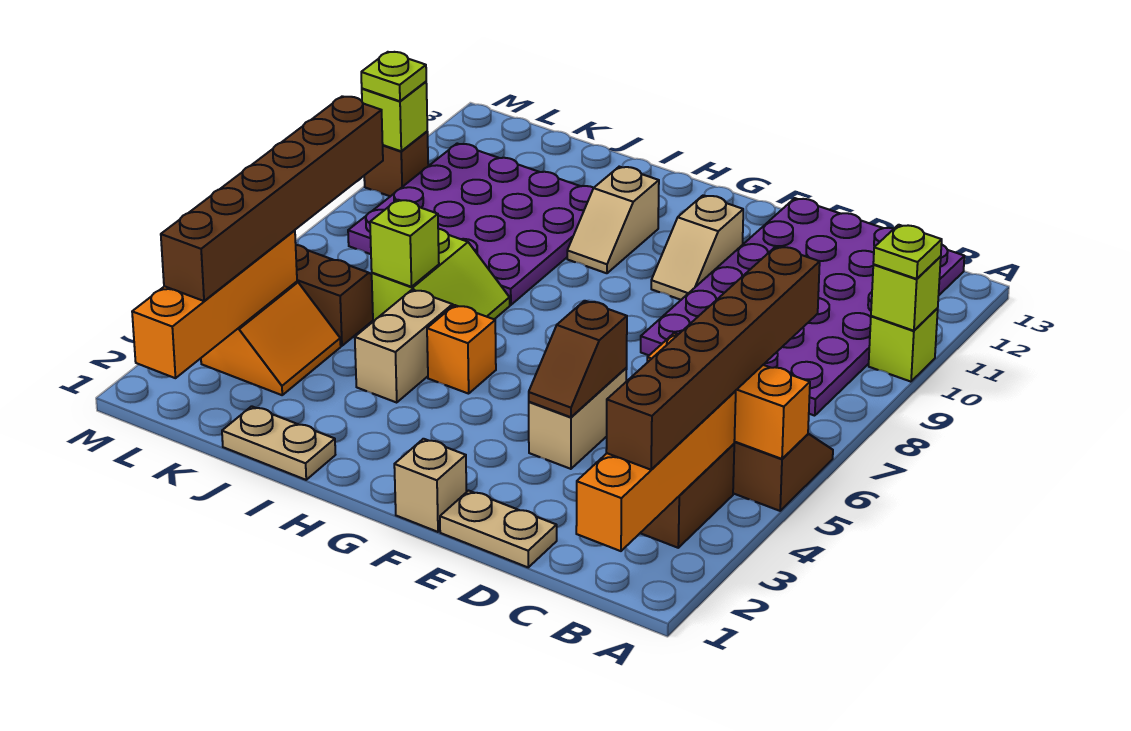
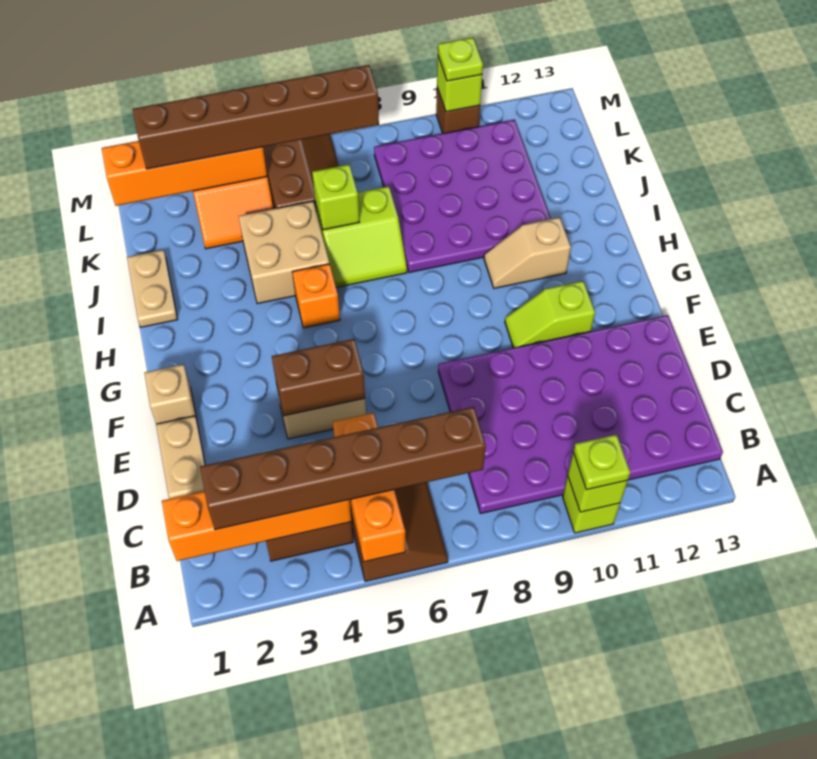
brown slope E4:E5 level 2 top 5 -> brown brick E4:E5 level 2
tan slope F10:F11 level 1 top 11 -> lime slope F10:F11 level 1 top 11
tan brick I4:I5 level 1 -> tan brick I4:J5 level 1

